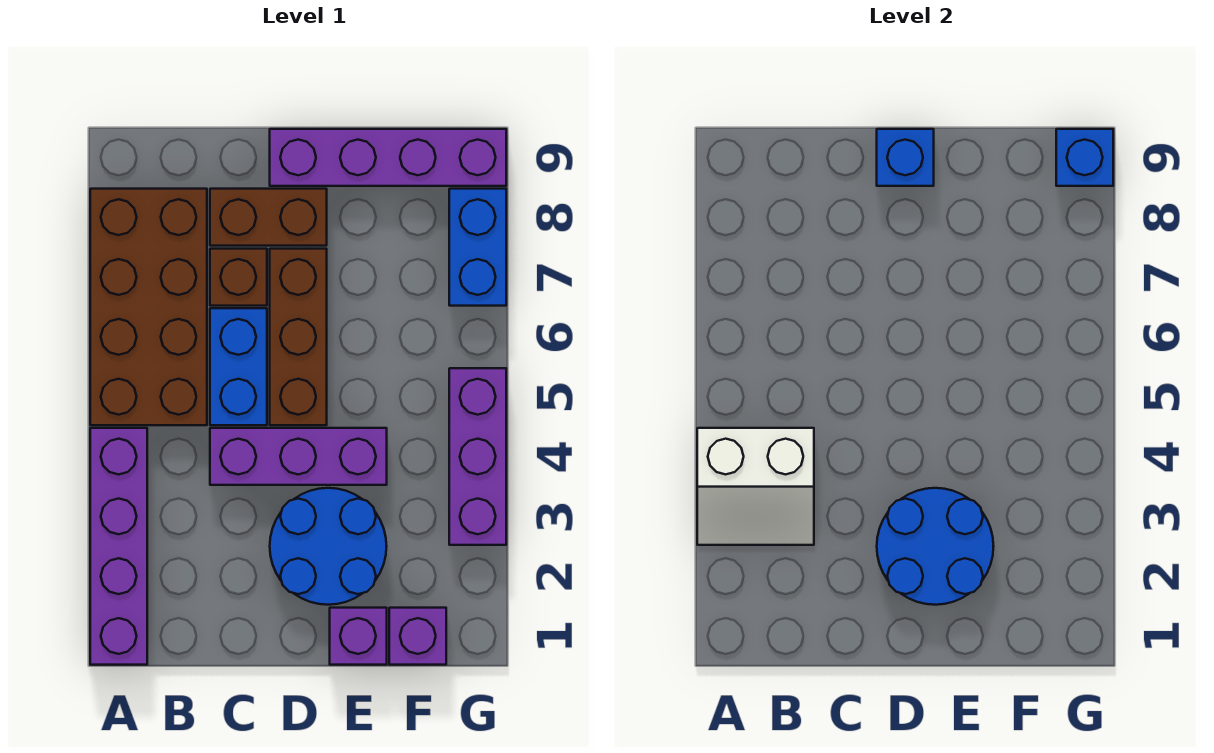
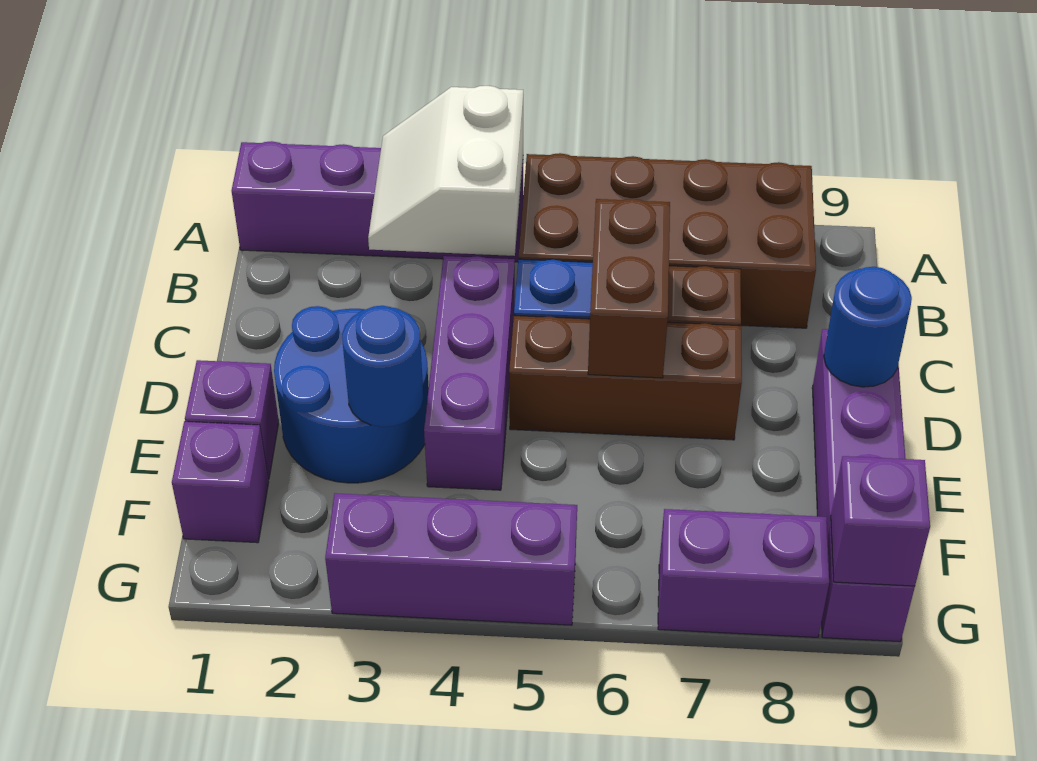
brown brick C8:D8 level 1 -> brown brick C6:D6 level 2
blue round brick D2:E3 level 2 -> blue round brick E3 level 2
blue brick D9 level 2 -> blue round brick D9 level 2
blue brick G7:G8 level 1 -> purple brick G7:G8 level 1
blue brick G9 level 2 -> purple brick G9 level 2

